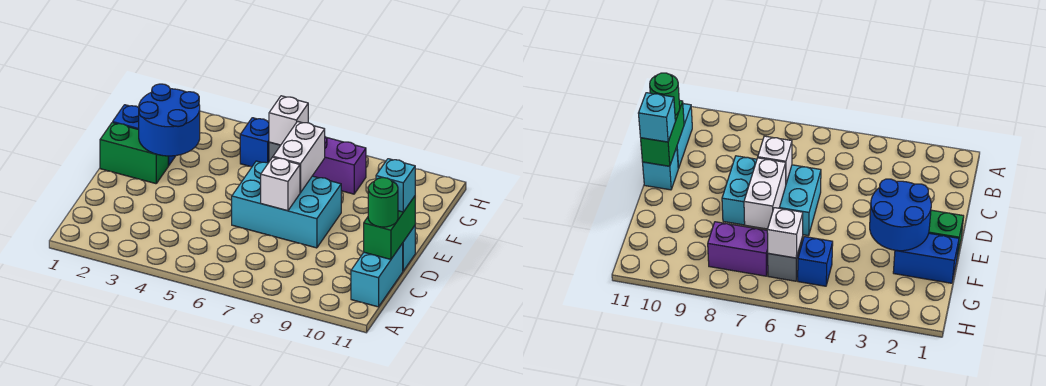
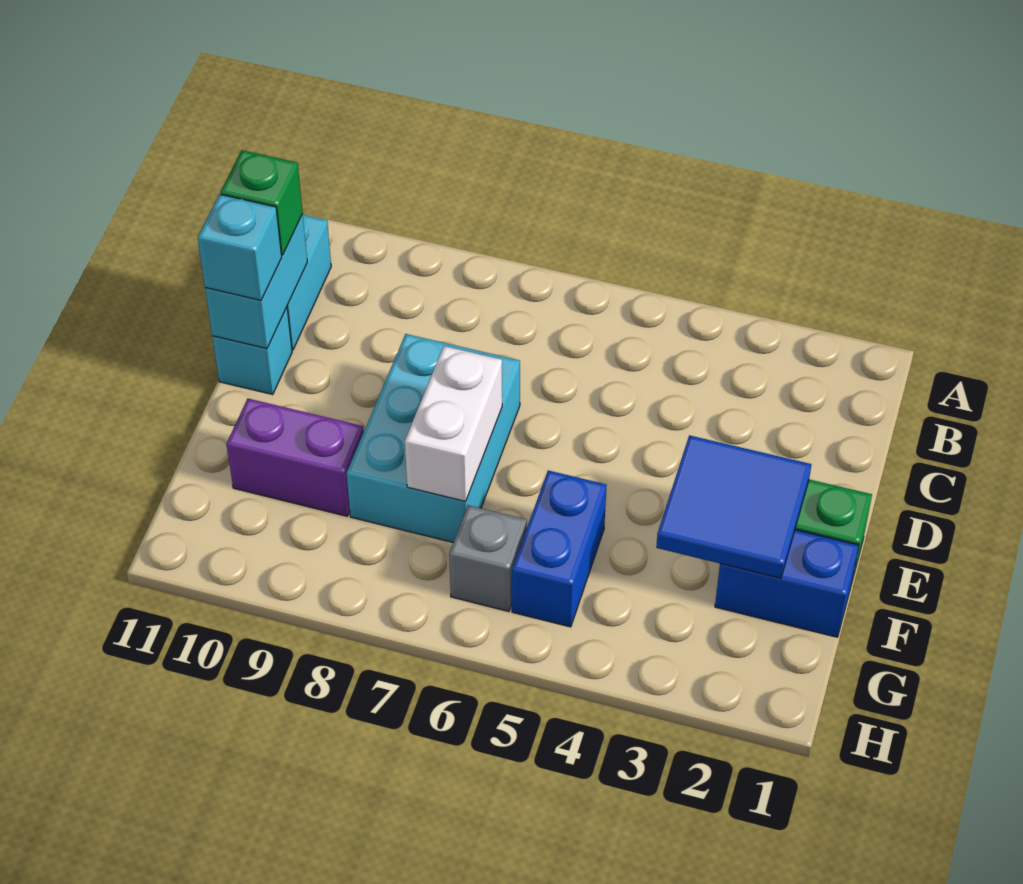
green brick C11:D11 level 2 -> cyan brick C11:D11 level 2
green round brick C11 level 3 -> green brick C11 level 3
cyan brick D6:E8 level 1 -> cyan brick D7:F8 level 1
white brick D7 level 2 -> none
blue round brick E2:F3 level 2 -> blue tile E2:F3 level 2
blue brick G5 level 1 -> blue brick F5:G5 level 1
white brick G6 level 2 -> none
purple brick G7:G8 level 1 -> purple brick F9:F10 level 1

